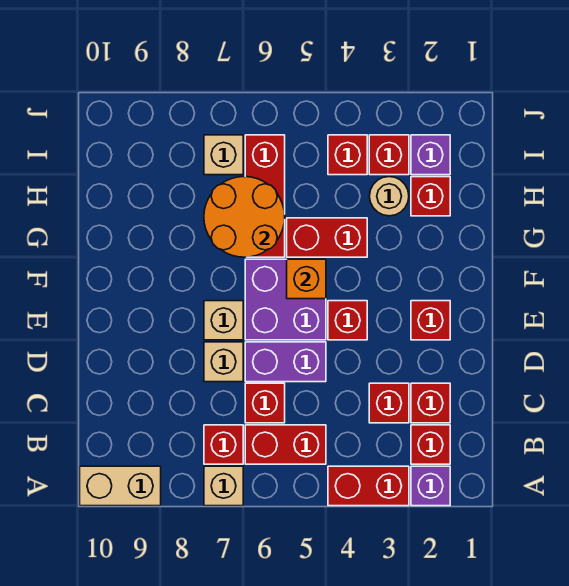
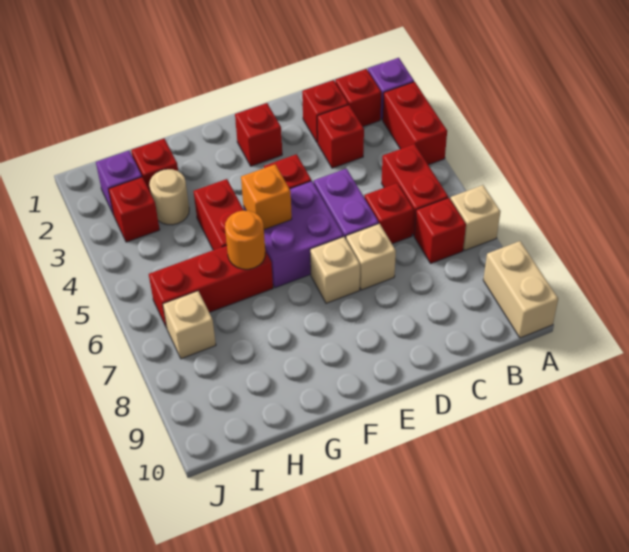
orange round brick G6:H7 level 2 -> orange round brick G6 level 2
red brick I4 level 1 -> none

